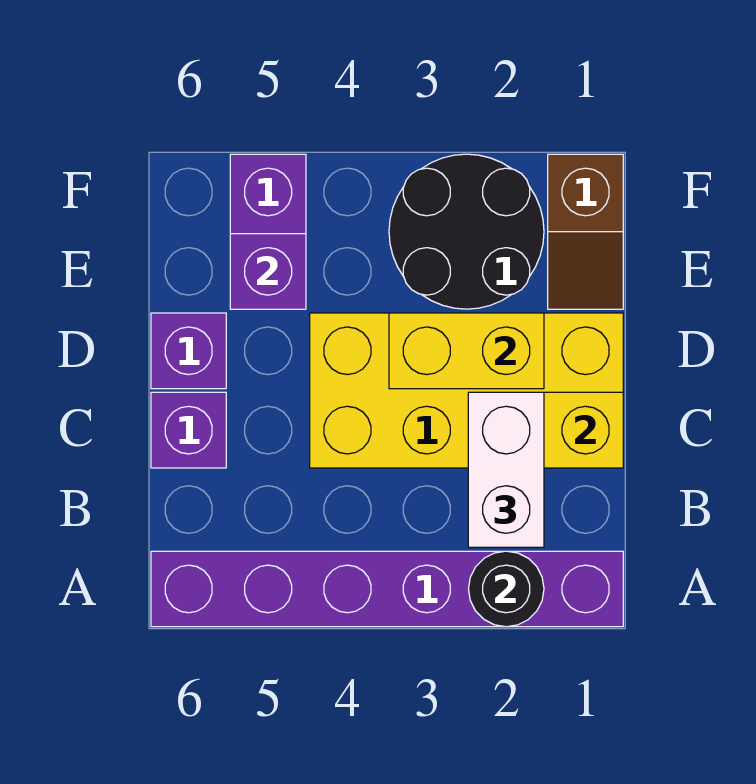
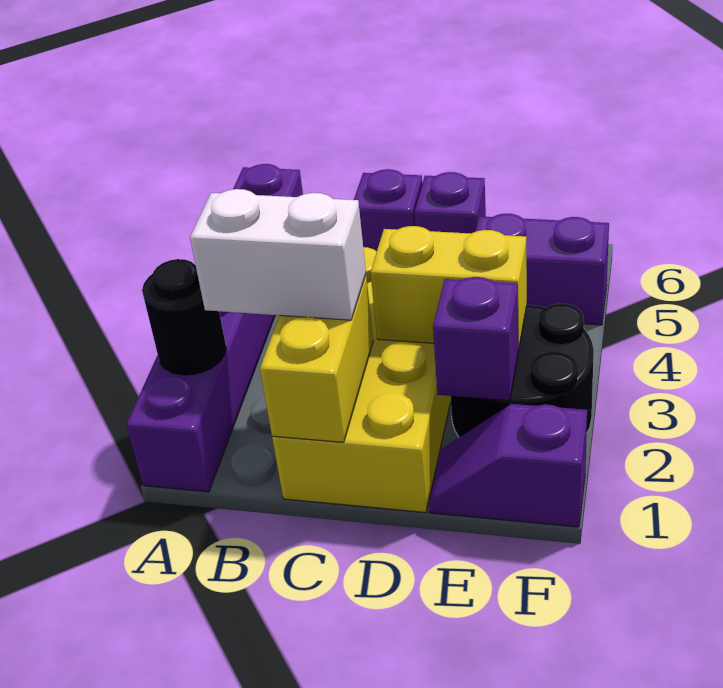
yellow brick D2:D3 level 2 -> yellow brick D3:E3 level 2
brown slope E1:F1 level 1 top F -> purple slope E1:F1 level 1 top F
purple brick E5 level 2 -> purple brick E2 level 2

